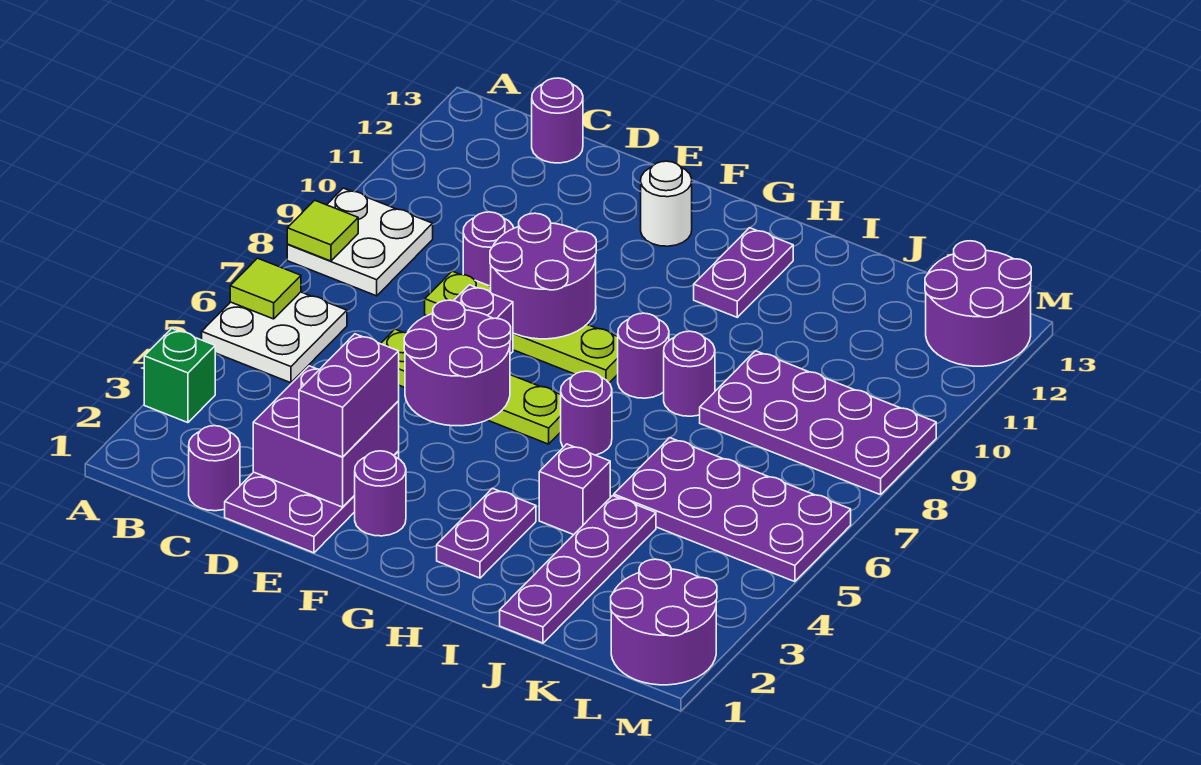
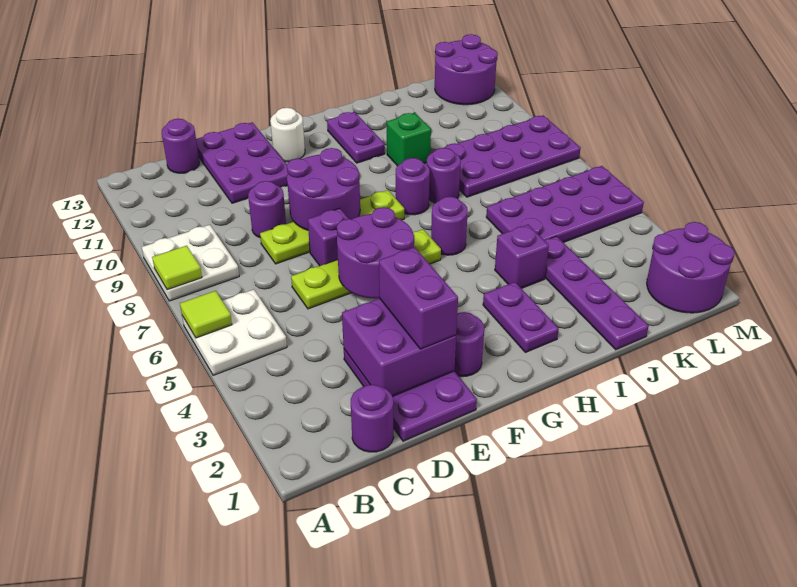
green brick A3 level 1 -> green brick I10 level 1
none -> purple plate D11:E13 level 1

